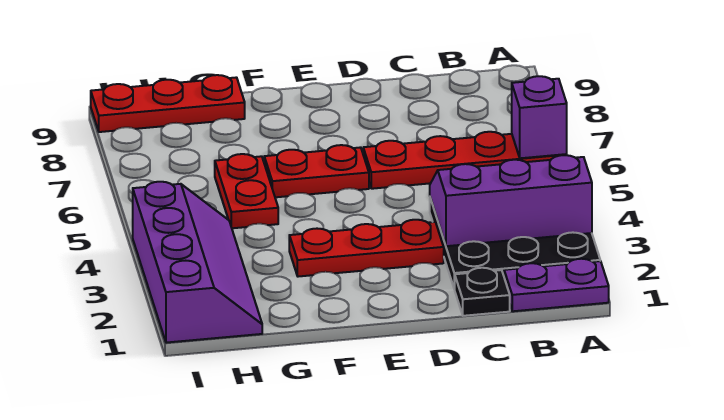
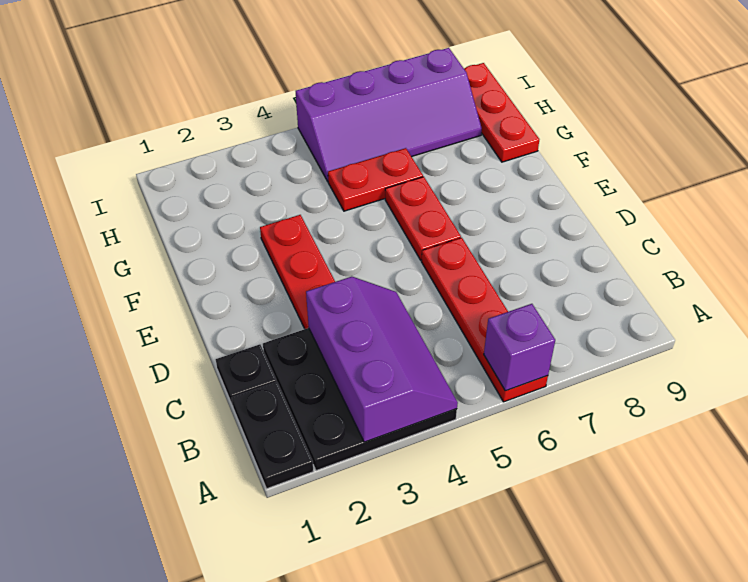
purple plate A1:B1 level 1 -> black plate A1:B1 level 1
purple slope H1:I4 level 1 top I -> purple slope H5:I8 level 1 top I

